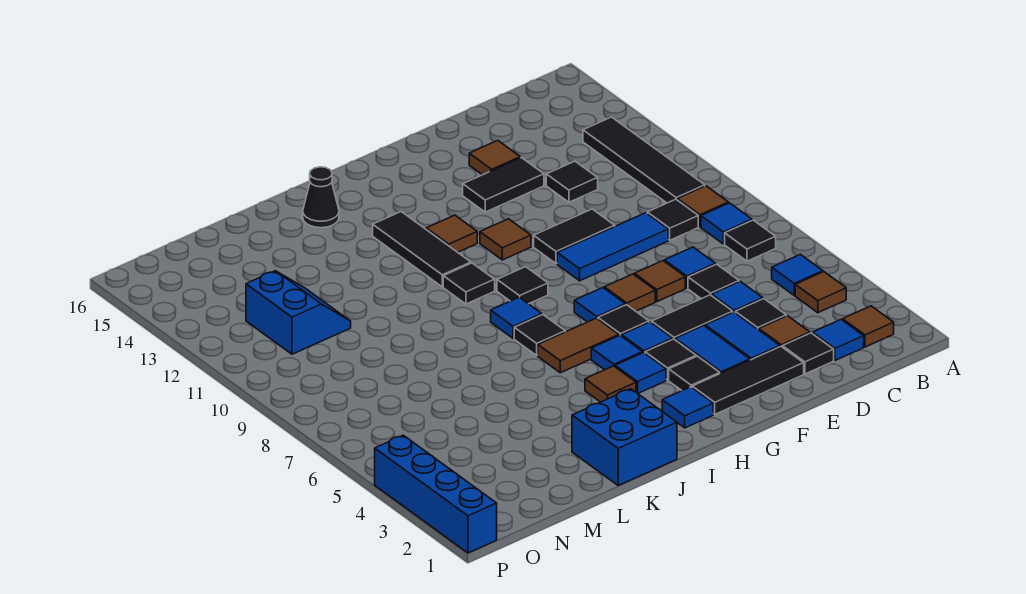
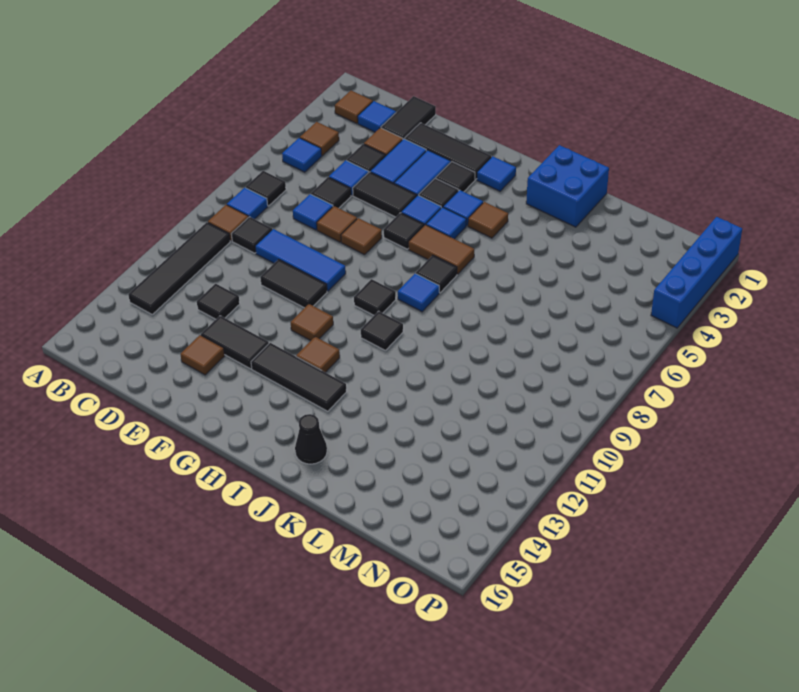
black tile D2 level 1 -> black tile D1:D2 level 1
blue tile G7 level 1 -> none
black tile I11:I13 level 1 -> black tile G13:I13 level 1
blue slope M11:N12 level 1 top N -> none

